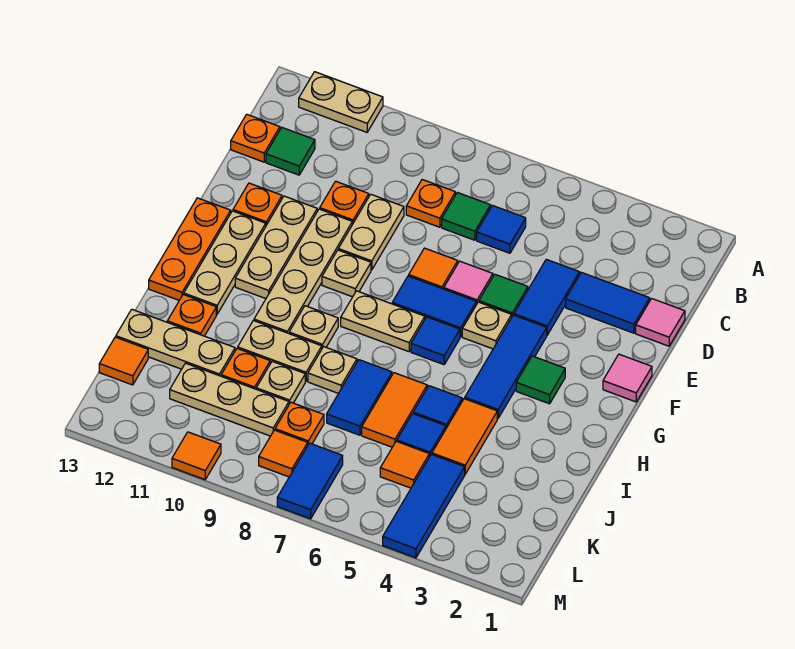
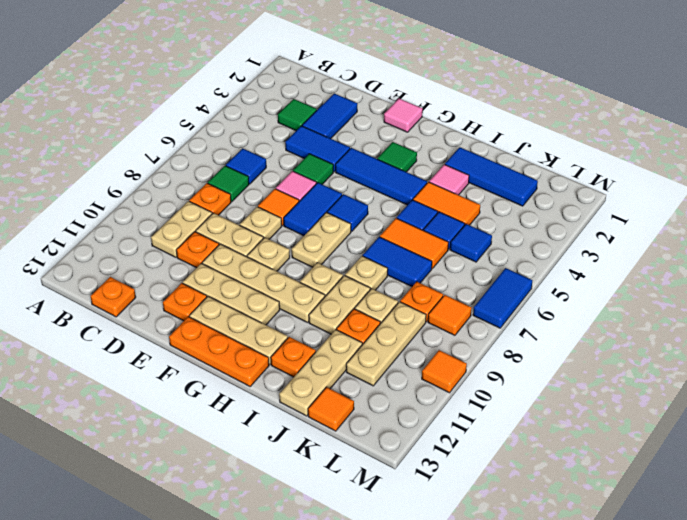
tan plate A11:A12 level 1 -> tan plate C9:C10 level 1
green tile C12 level 1 -> green tile C3 level 1
pink tile D1 level 1 -> pink tile I3 level 1
tan plate F5 level 1 -> tan plate E8 level 1
blue tile K4:M4 level 1 -> blue tile I2:K2 level 1
orange tile K5 level 1 -> blue tile K5 level 1
blue tile L7:M7 level 1 -> blue tile M6:M7 level 1

